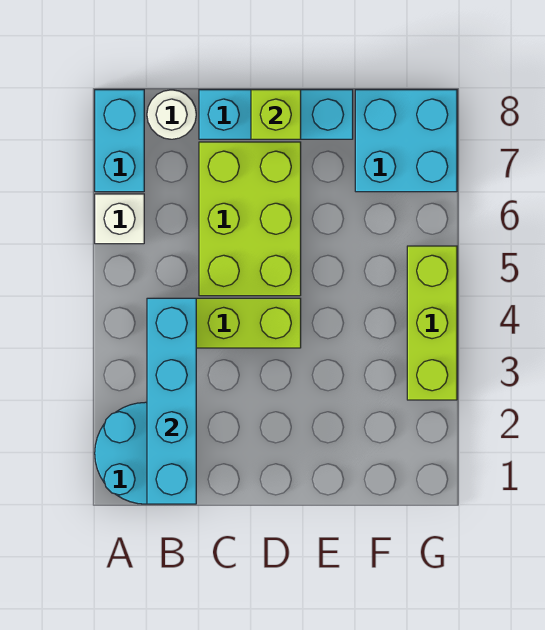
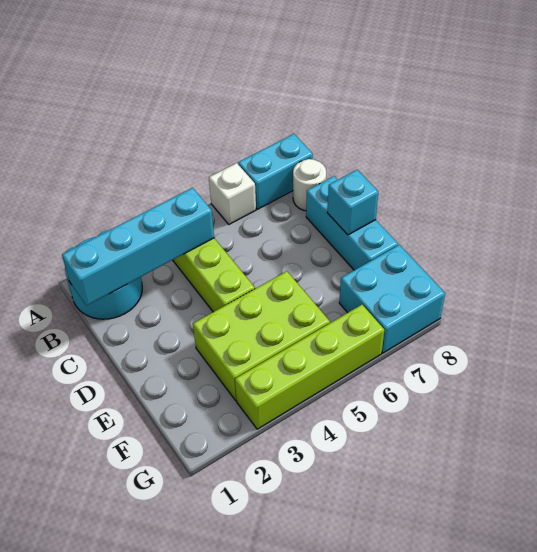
lime brick C5:D7 level 1 -> lime brick E3:F5 level 1
lime brick D8 level 2 -> cyan brick D8 level 2
lime brick G3:G5 level 1 -> lime brick G3:G6 level 1

